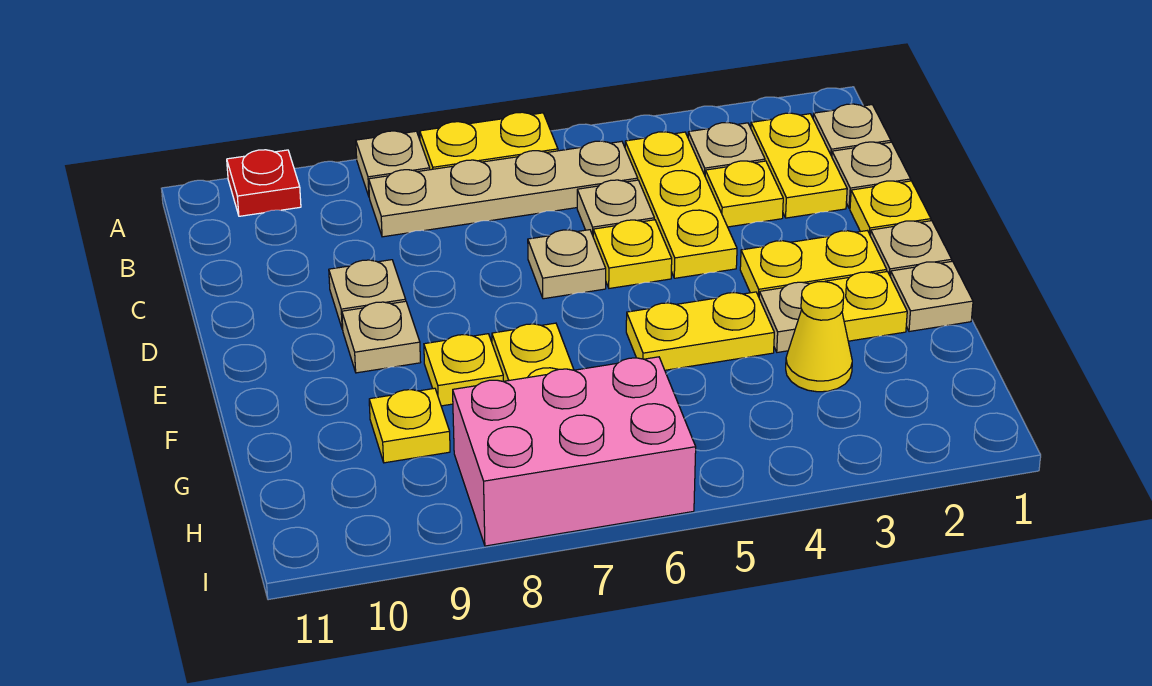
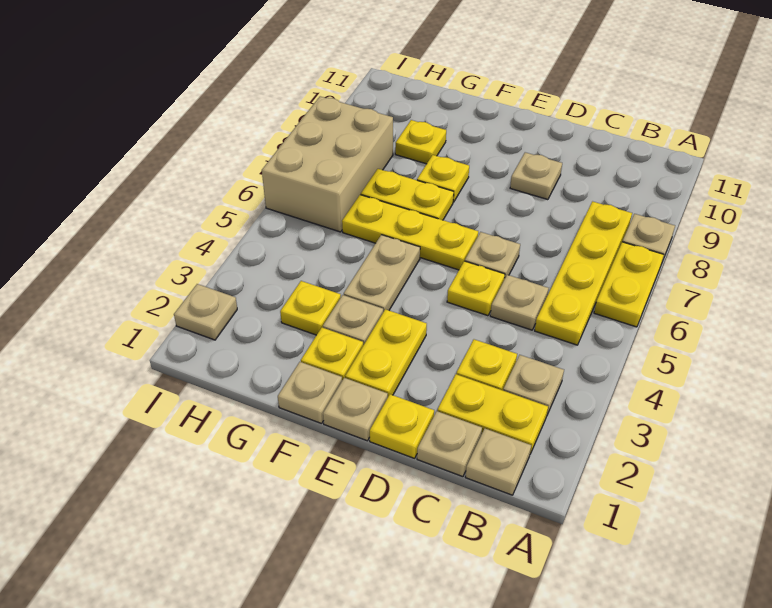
red plate A10 level 1 -> none
yellow plate B4:D4 level 1 -> yellow plate E6:G6 level 1
tan plate B5:B8 level 1 -> yellow plate B5:B8 level 1
tan plate E9 level 1 -> tan plate I2 level 1
yellow plate F4:F5 level 1 -> tan plate F4:F5 level 1
yellow cone G3 level 1 -> yellow plate G3 level 1
pink brick H6:I8 level 1 -> tan brick H6:I8 level 1

